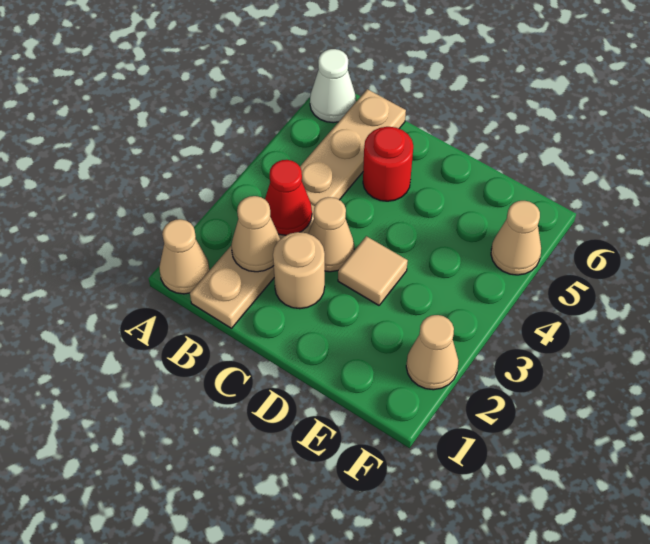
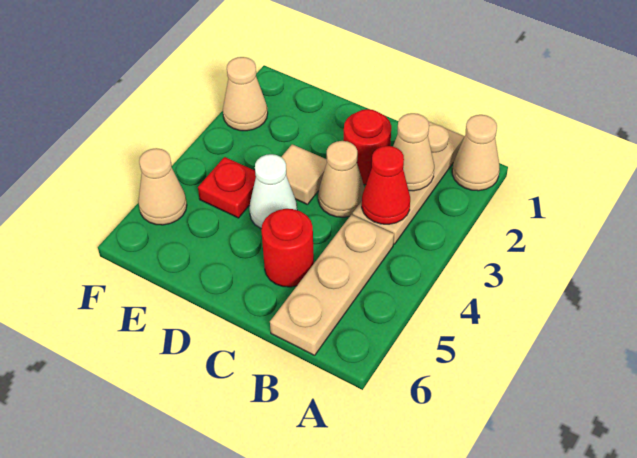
white cone A6 level 1 -> white cone D4 level 1
tan round brick C2 level 1 -> red round brick C2 level 1
none -> red plate E4 level 1

